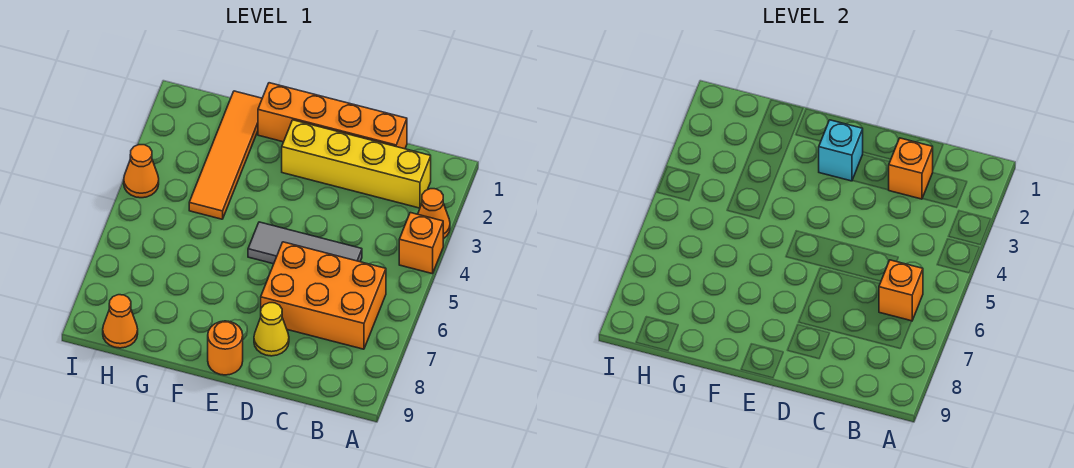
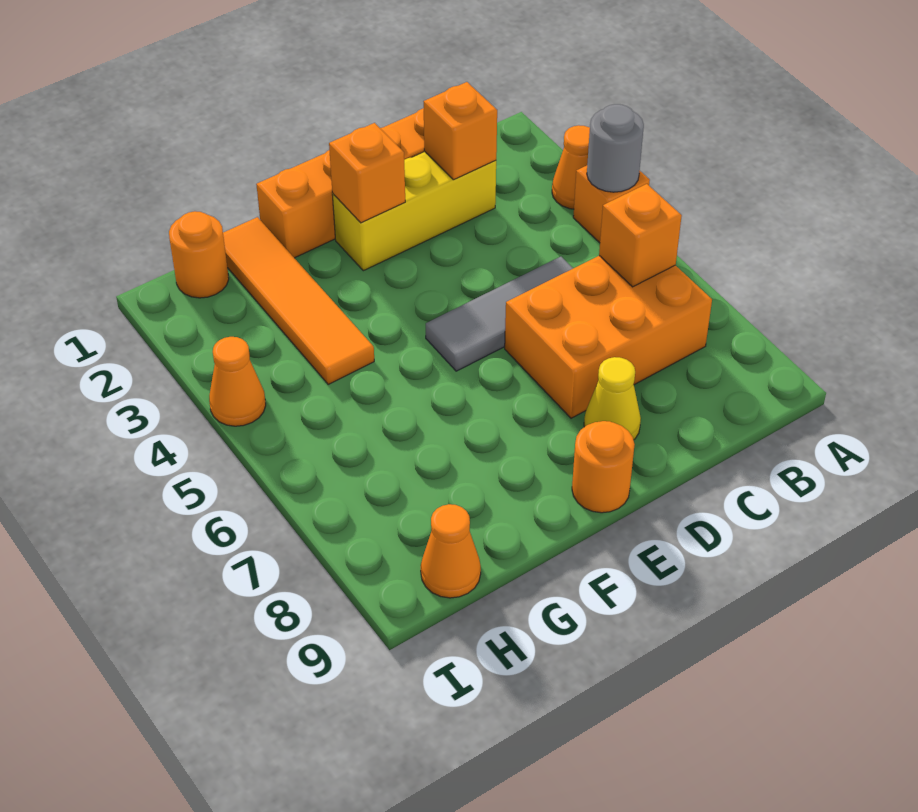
none -> grey round brick A4 level 2
yellow brick B2:E2 level 1 -> yellow brick C2:E2 level 1
cyan brick E2 level 2 -> orange brick E2 level 2
none -> orange round brick H1 level 1

